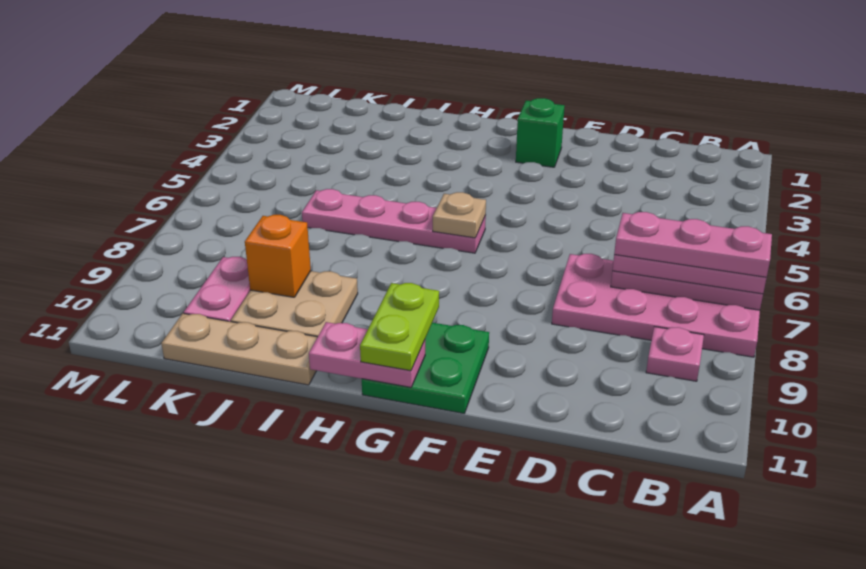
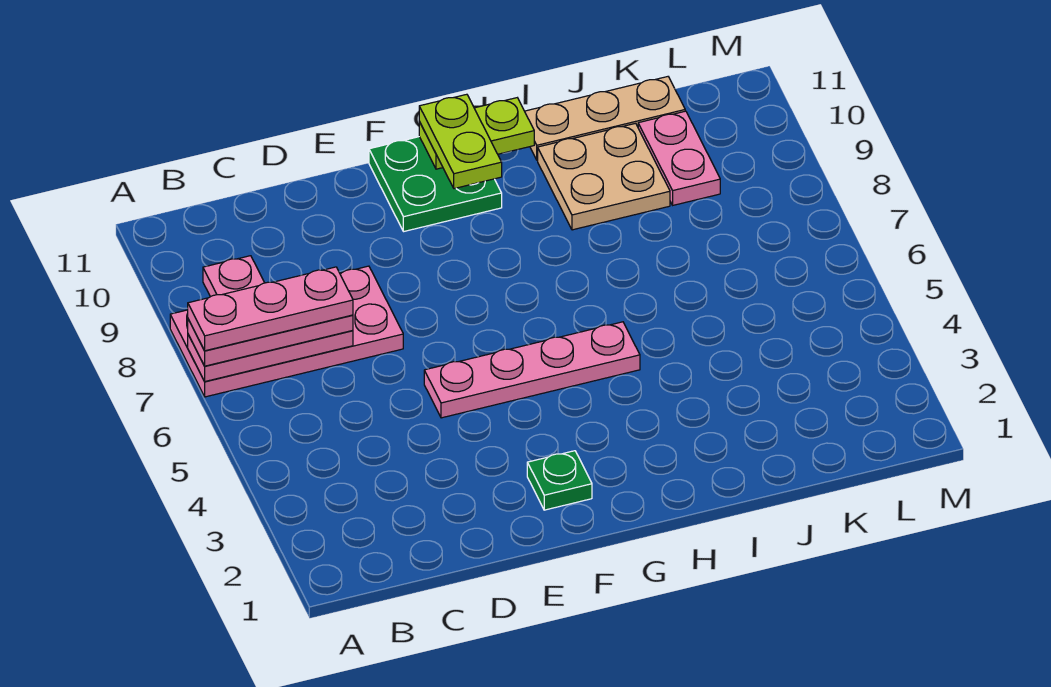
green brick F2 level 1 -> green plate F2 level 1
pink plate G6:J6 level 1 -> pink plate E5:H5 level 1
tan plate G6 level 2 -> none
pink plate G11:H11 level 2 -> lime plate G11:H11 level 2
orange brick J9 level 2 -> none

